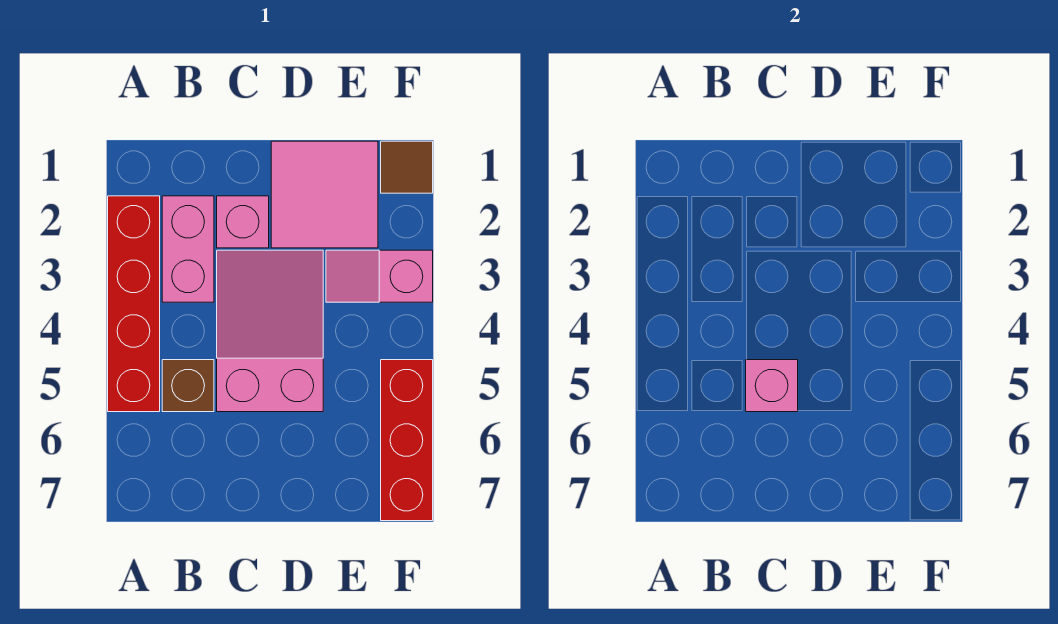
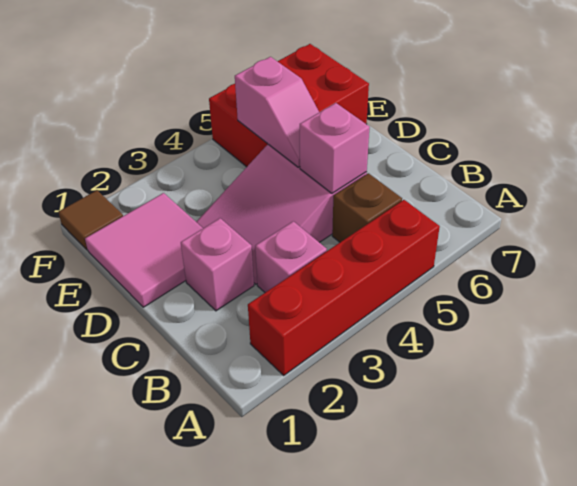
pink brick B2:B3 level 1 -> pink brick B3 level 1
pink slope E3:F3 level 1 top F -> pink slope D5:E5 level 2 top E
red brick F5:F7 level 1 -> red brick E5:F7 level 1

